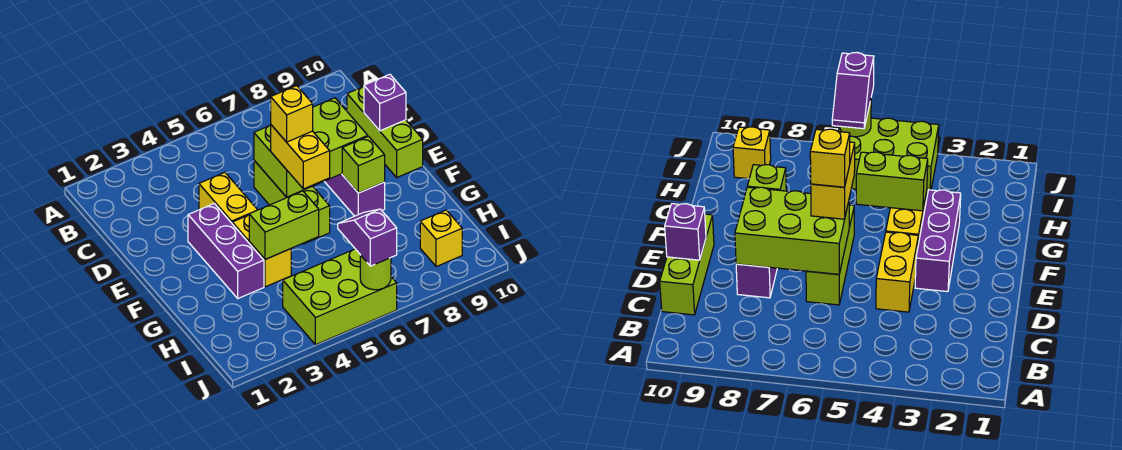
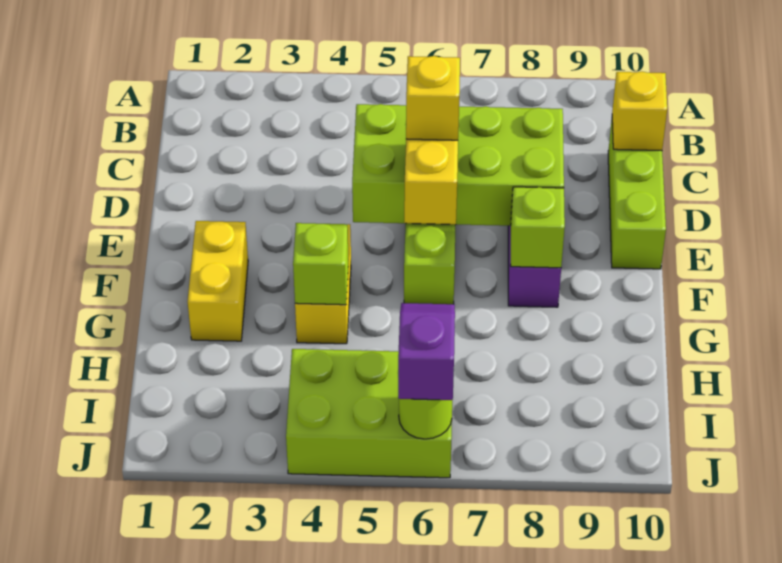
yellow brick D4:E4 level 1 -> yellow brick F2:G2 level 1
lime brick D6:E8 level 2 -> lime brick D5:E8 level 2
purple brick D10 level 2 -> none
purple brick E3:G3 level 1 -> none
lime brick G4:G5 level 2 -> lime brick G4 level 2
yellow brick I9 level 1 -> yellow brick C10 level 2

